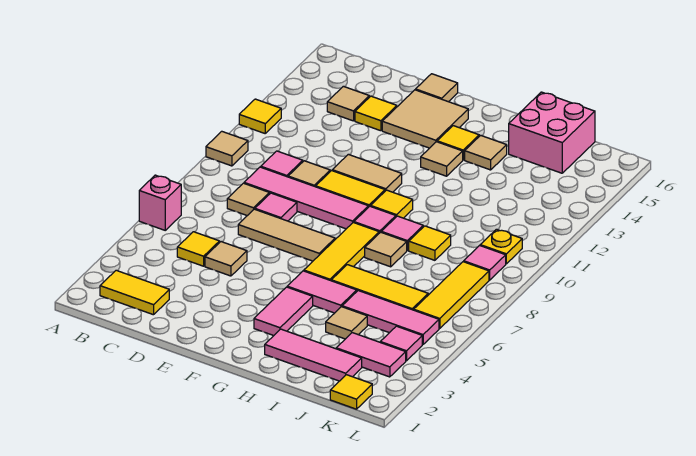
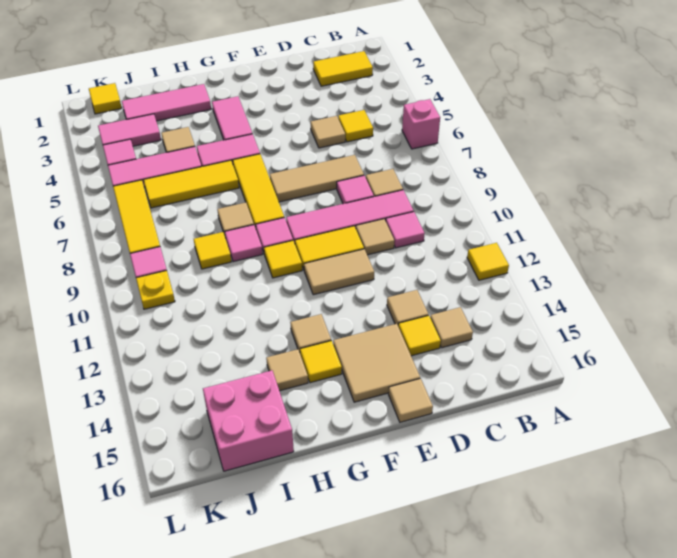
tan tile A10 level 1 -> tan tile D13 level 1

